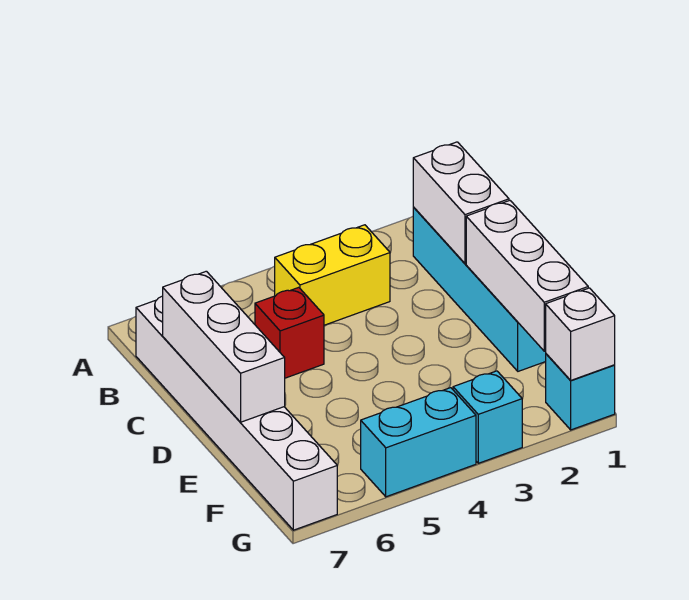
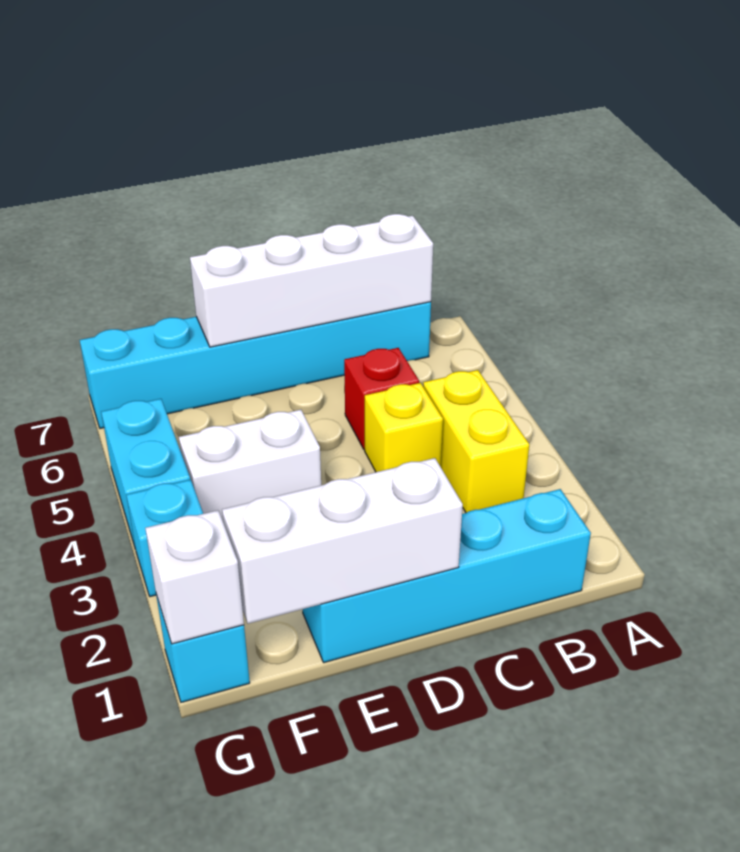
white brick B1:C1 level 2 -> white brick E4:F4 level 1
white brick B7:G7 level 1 -> cyan brick B7:G7 level 1
none -> yellow brick C4 level 1
white brick C7:E7 level 2 -> white brick B7:E7 level 2

